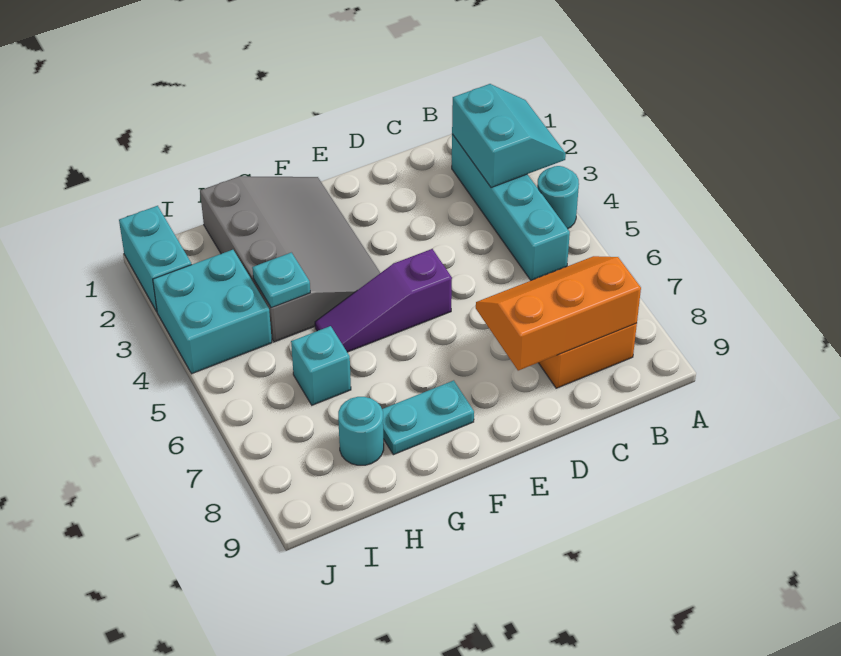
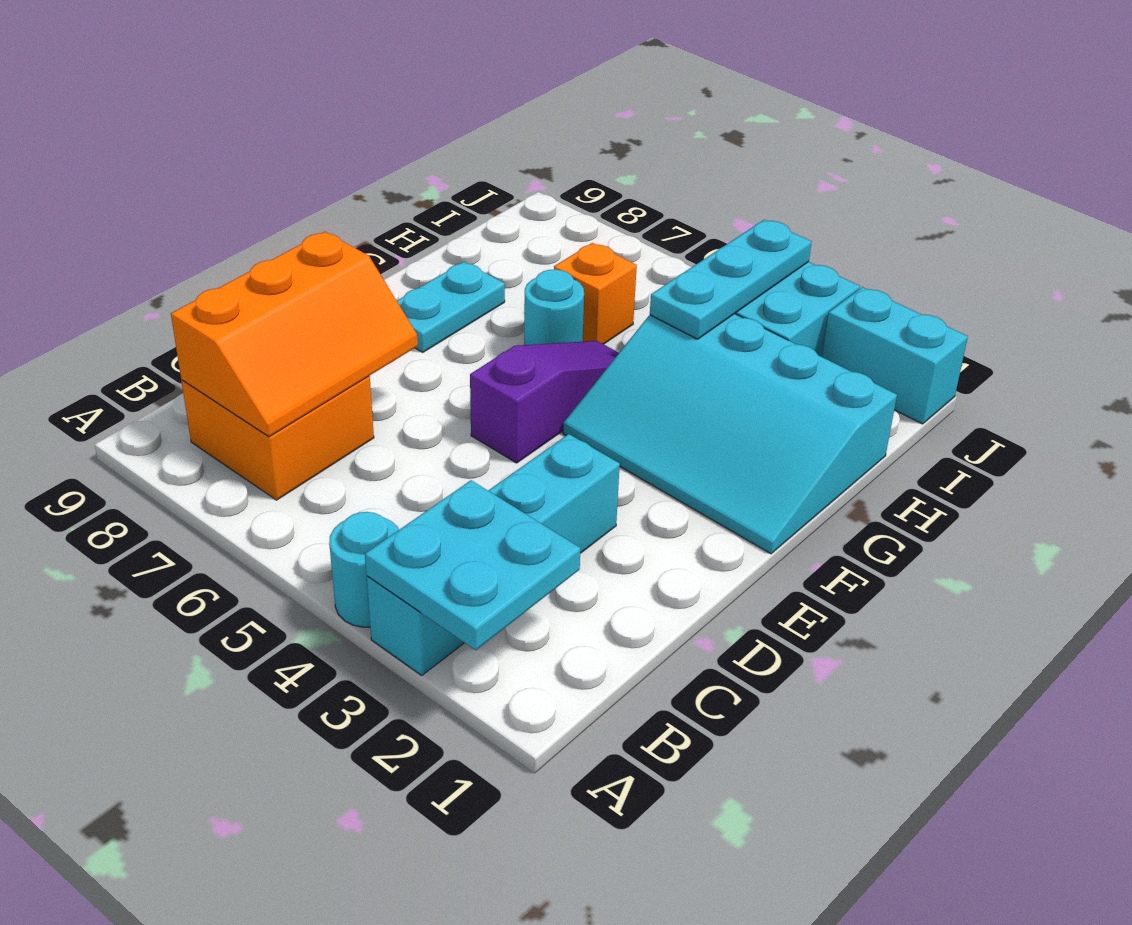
cyan slope A2:B3 level 2 top B -> cyan plate A2:B3 level 2
cyan brick B2:B5 level 1 -> cyan brick A3:D3 level 1
grey slope F1:H4 level 1 top H -> cyan slope F1:H4 level 1 top H
cyan plate H4 level 2 -> cyan plate H4:J4 level 2
cyan brick H6 level 1 -> orange brick H6 level 1
cyan round brick H8 level 1 -> cyan round brick G6 level 1

